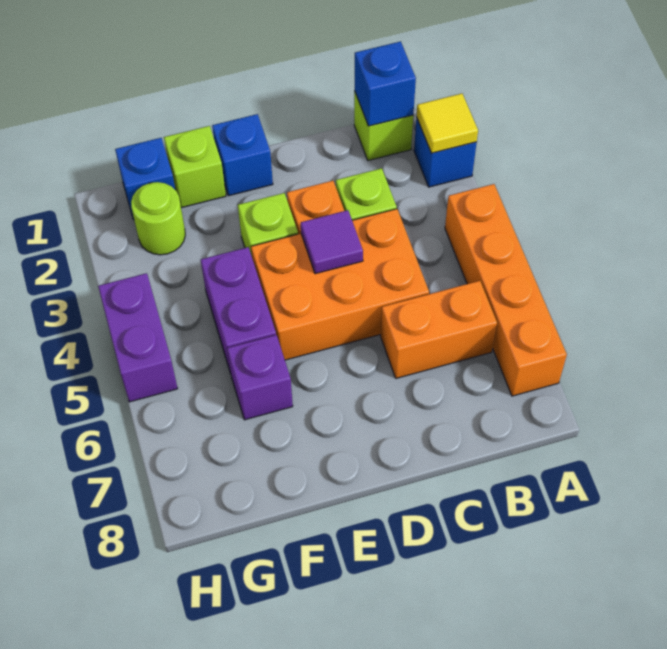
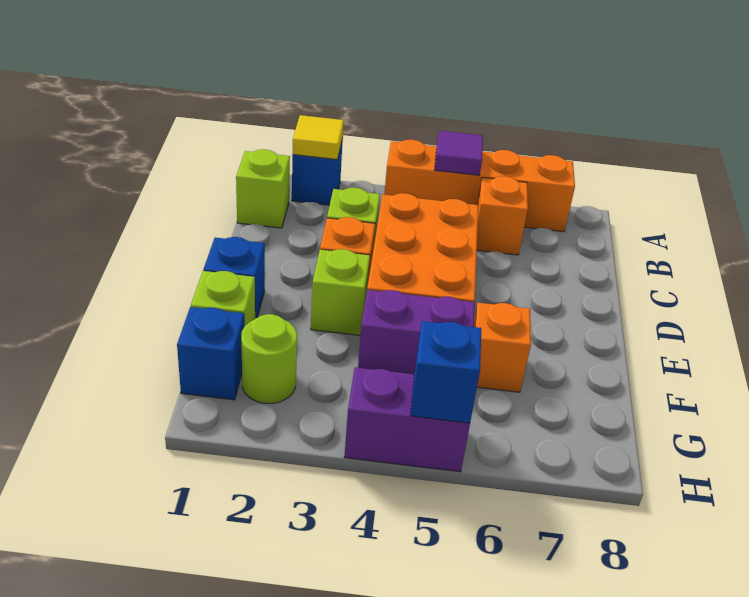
blue brick B1 level 2 -> blue brick H5 level 2
orange brick B6:C6 level 1 -> orange brick B6 level 1
purple tile D4 level 2 -> purple tile A5 level 2
purple brick F6 level 1 -> orange brick F6 level 1

